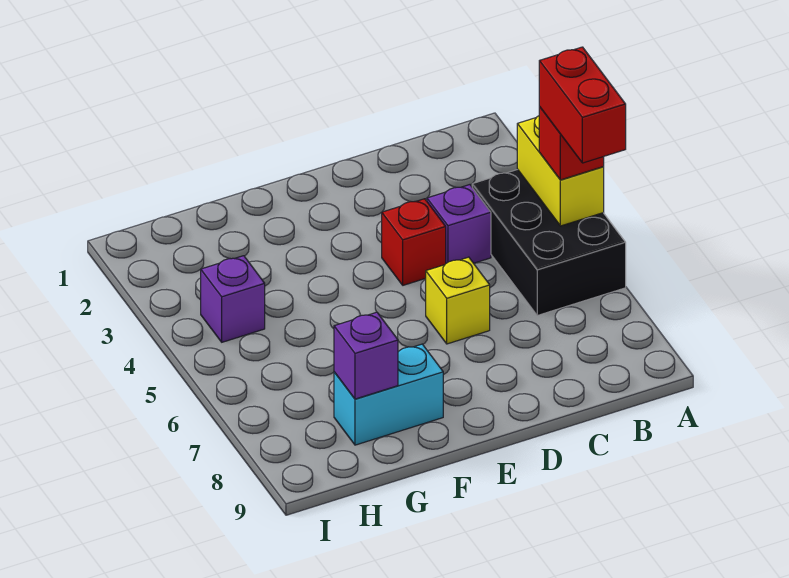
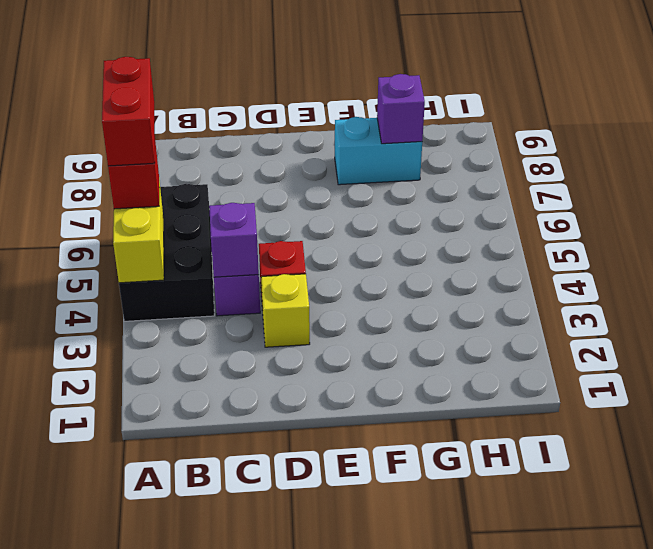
yellow brick D6 level 1 -> yellow brick D3 level 1
purple brick H4 level 1 -> purple brick C4 level 2

